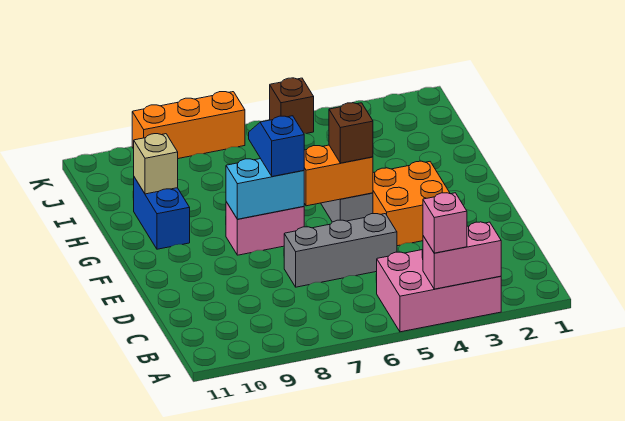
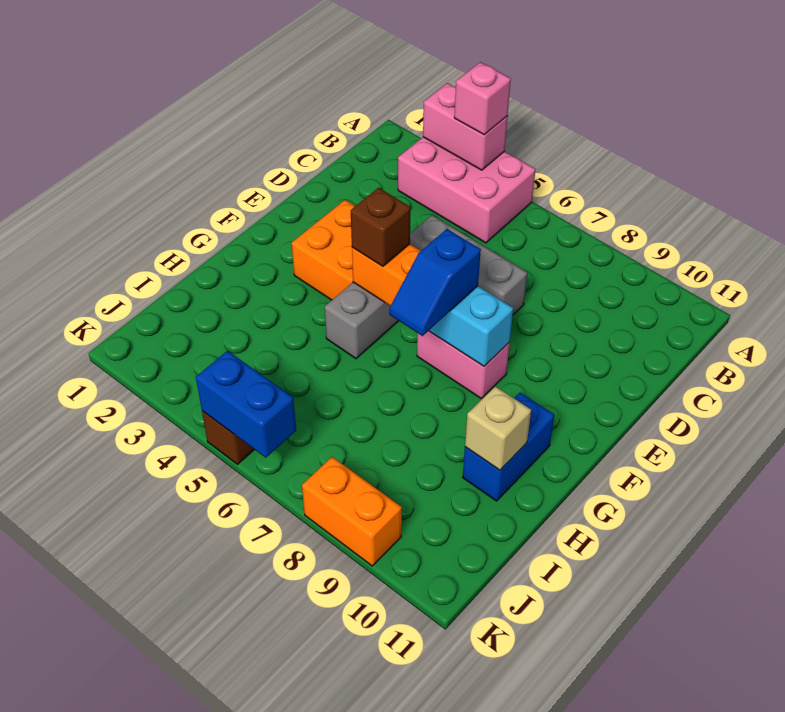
none -> blue brick K5:K6 level 2
orange brick K7:K9 level 1 -> orange brick K8:K9 level 1

